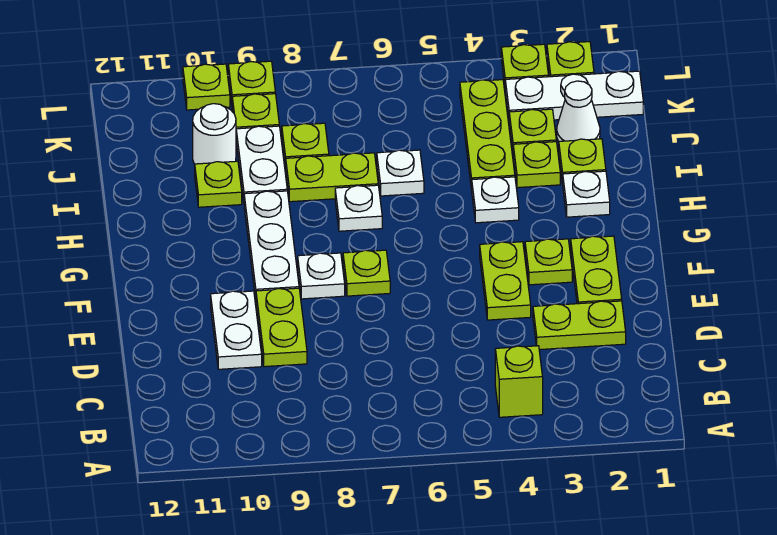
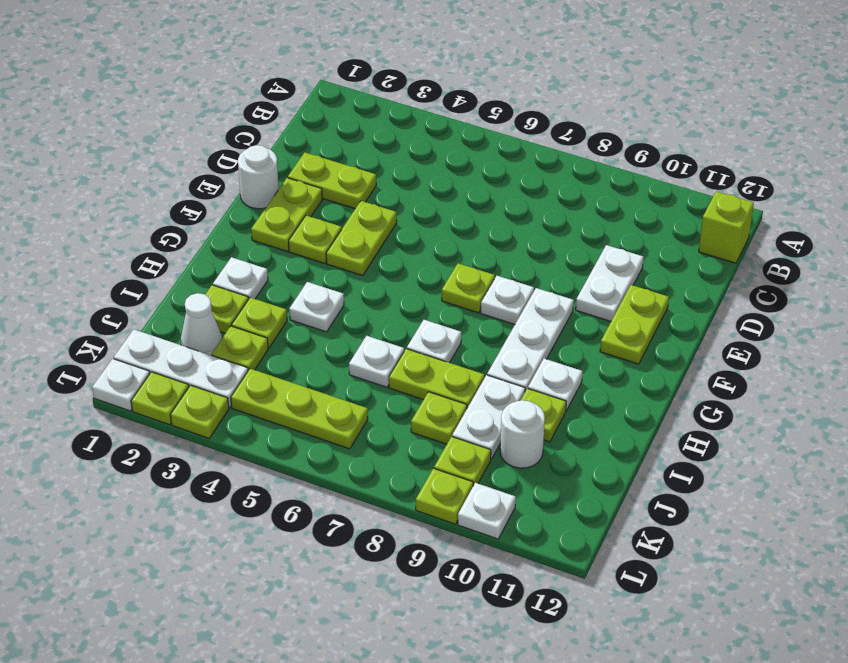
lime brick B4 level 1 -> lime brick B12 level 1
lime plate D9:E9 level 1 -> lime plate E11:F11 level 1
none -> white round brick E1 level 1
none -> white plate H10 level 1
lime plate I4:K4 level 1 -> lime plate K4:K6 level 1
none -> white plate L1 level 1
lime plate L10 level 1 -> white plate L10 level 1

